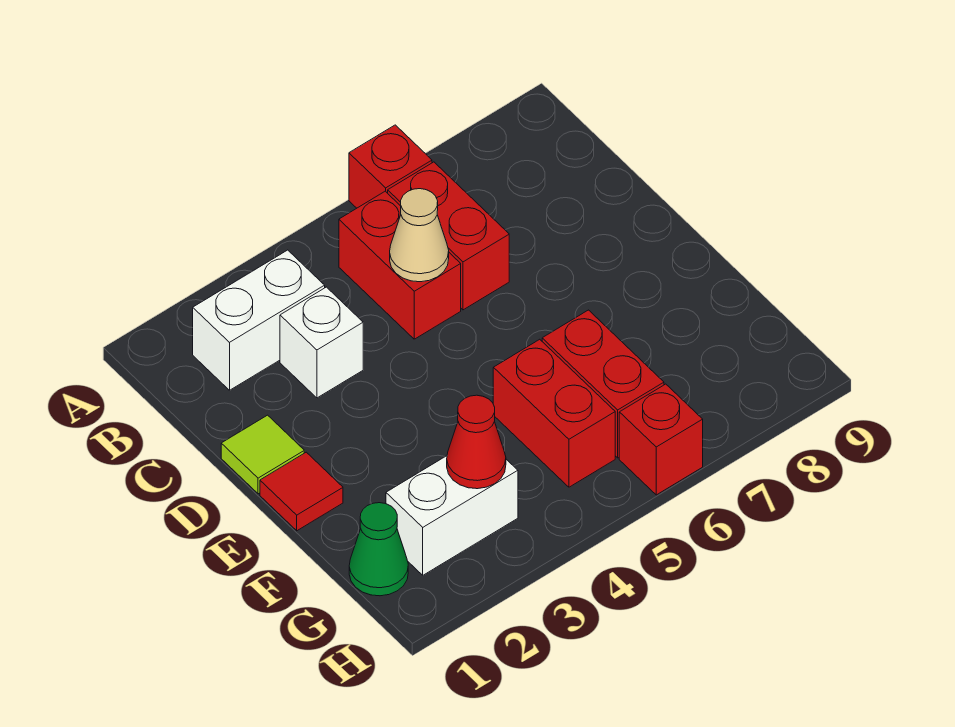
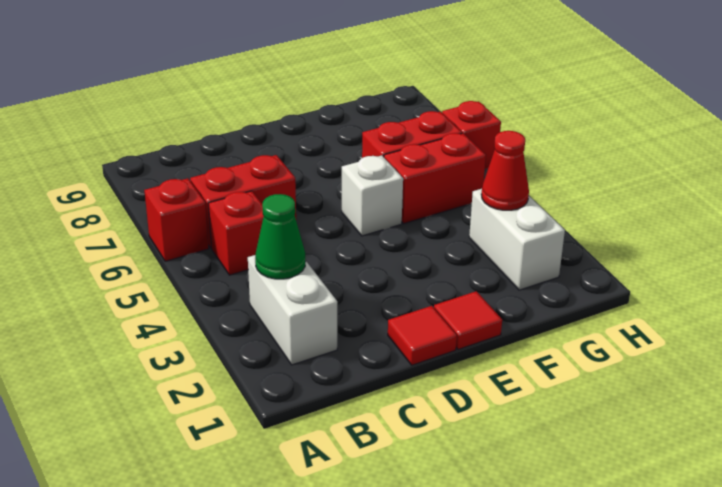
red brick B5:C5 level 1 -> red brick B5 level 1
white brick C3 level 1 -> white brick E5 level 1
tan cone C5 level 2 -> none
lime tile D1 level 1 -> red tile D1 level 1
green cone G1 level 1 -> green cone B3 level 2

